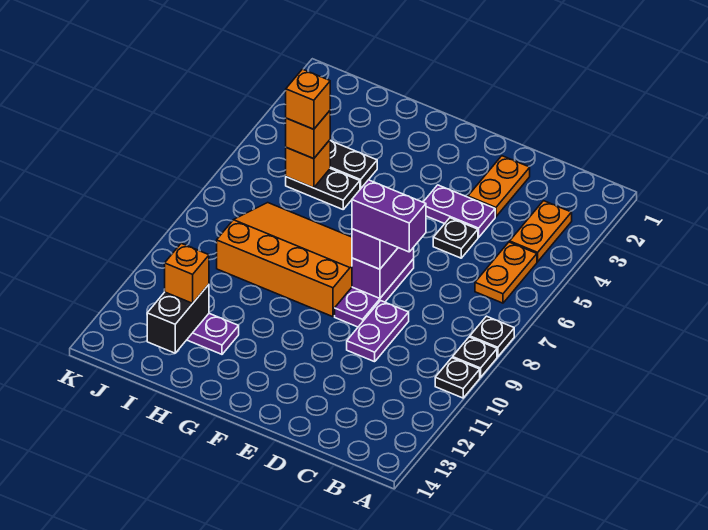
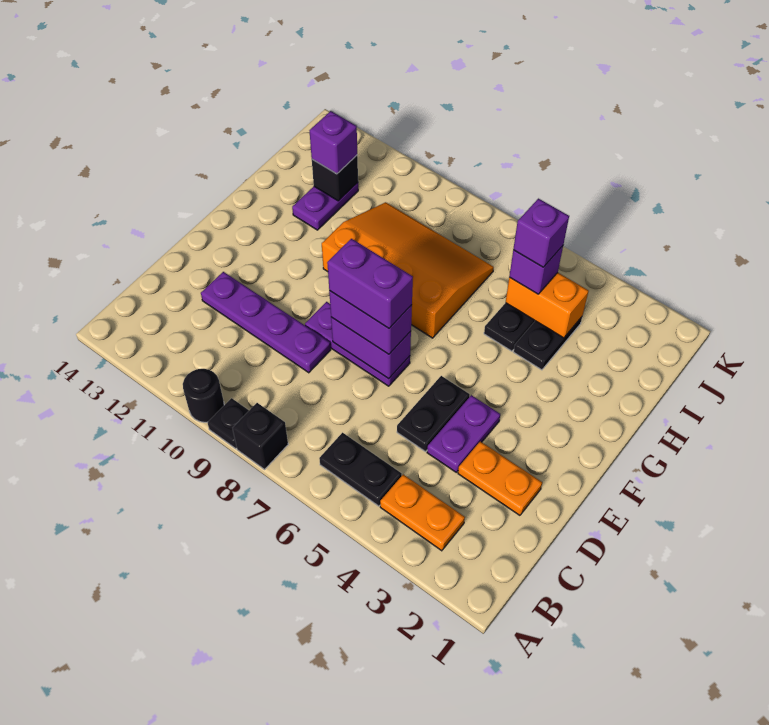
black plate A8 level 1 -> black brick A8 level 1
black plate A10 level 1 -> black round brick A10 level 1
orange plate B5:B6 level 1 -> black plate B5:B6 level 1
black plate D5 level 1 -> black plate D5:E5 level 1
purple brick D8:E8 level 4 -> purple brick E7:E8 level 4
purple plate D9:D10 level 1 -> purple plate D9:D12 level 1
orange slope F7:I9 level 1 top 9 -> orange slope G7:I10 level 1 top G
orange brick I5 level 2 -> orange brick I4:I5 level 2
orange brick I5 level 3 -> purple brick I5 level 3
orange brick I5 level 4 -> purple brick I5 level 4
black brick I12:I13 level 2 -> black brick I12 level 2
orange brick I12 level 3 -> purple brick I12 level 3

